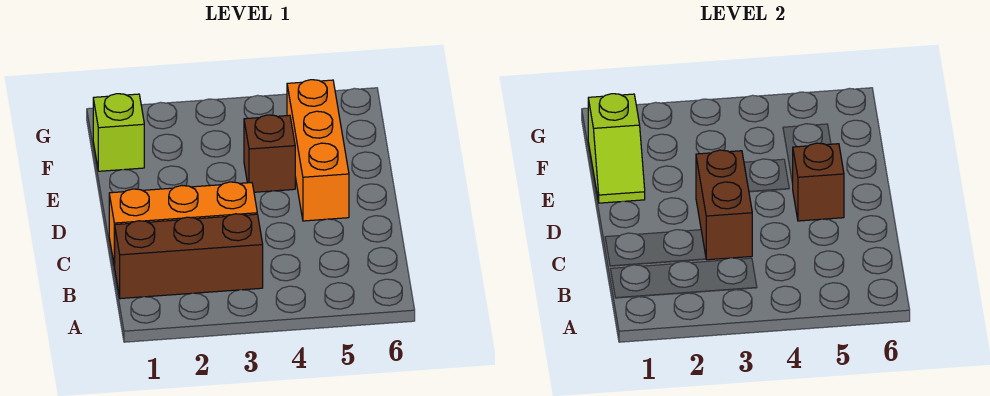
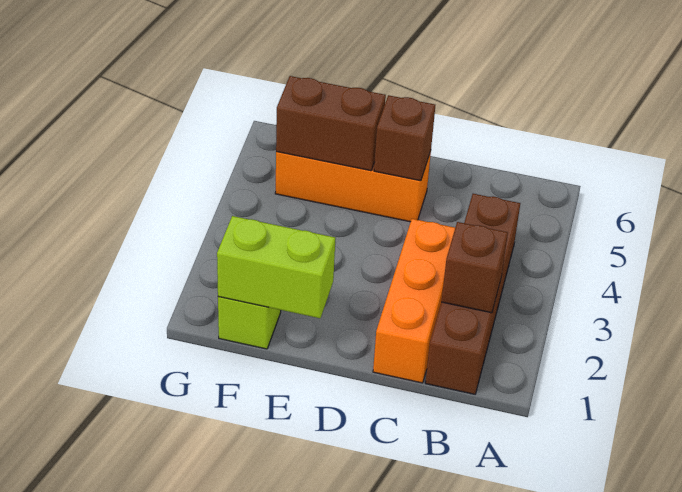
brown brick B1:B3 level 1 -> brown brick B1:B4 level 1
brown brick C3:D3 level 2 -> brown brick E5:F5 level 2
lime slope E1:F1 level 2 top F -> lime brick E1:F1 level 2
brown brick E4 level 1 -> brown brick B2 level 2

